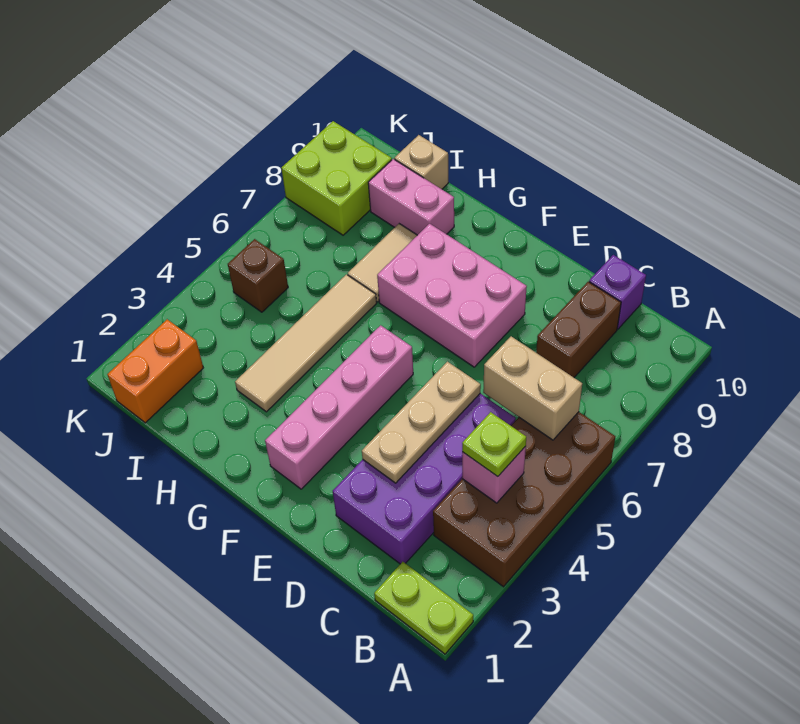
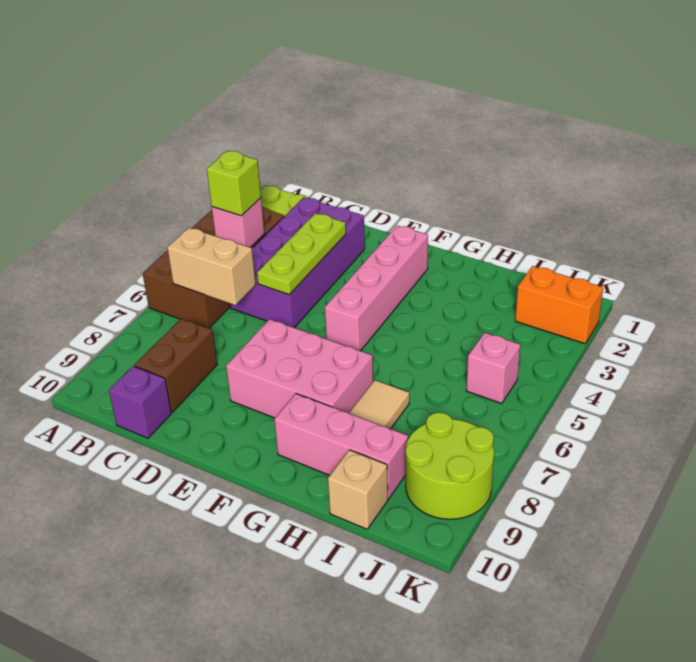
lime plate B4 level 3 -> lime brick B4 level 3
tan plate D3:D5 level 2 -> lime plate D3:D5 level 2
tan tile H3:H6 level 1 -> none
pink brick H9:I9 level 1 -> pink brick G9:I9 level 1
orange brick J1:J2 level 1 -> orange brick J2:K2 level 1
brown brick J5 level 1 -> pink brick J5 level 1
lime brick J8:K9 level 1 -> lime round brick J8:K9 level 1

